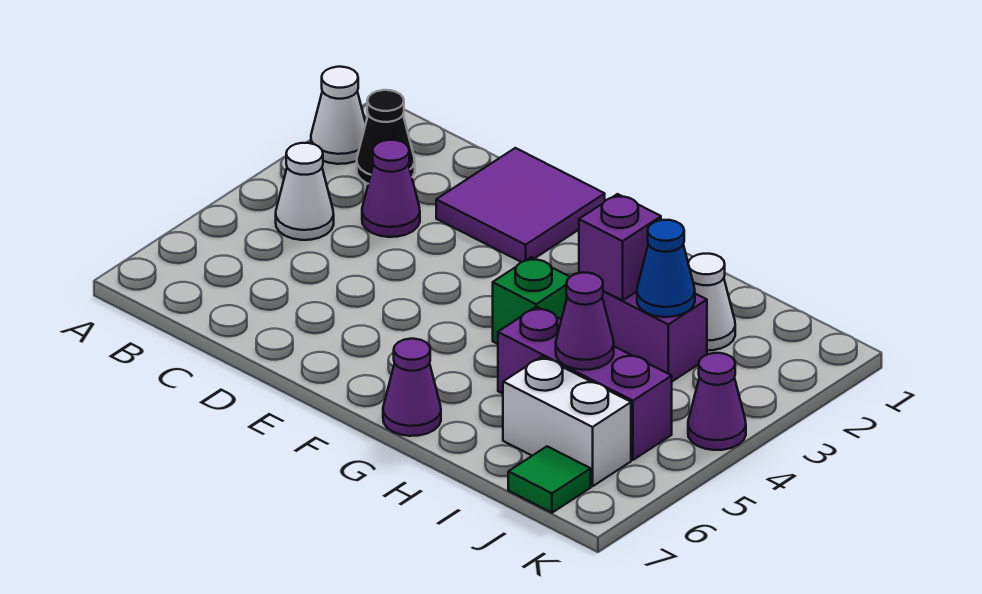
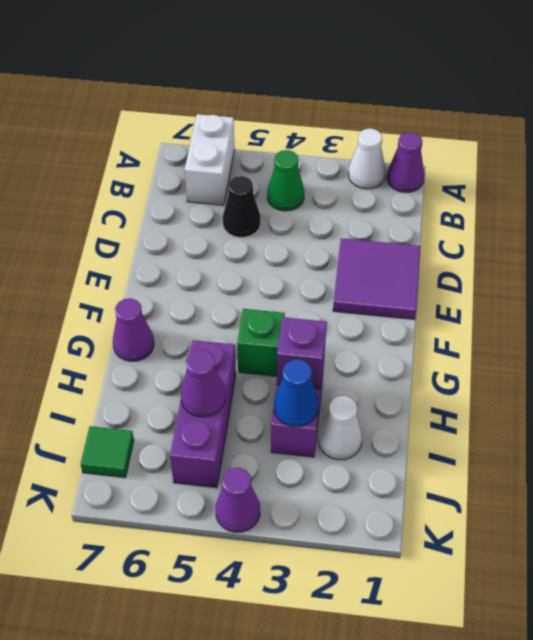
black cone B2 level 1 -> black cone C5 level 1
white cone B4 level 1 -> green cone B4 level 1
purple cone C3 level 1 -> purple cone A1 level 1
white brick I6:J6 level 1 -> white brick A6:B6 level 1

